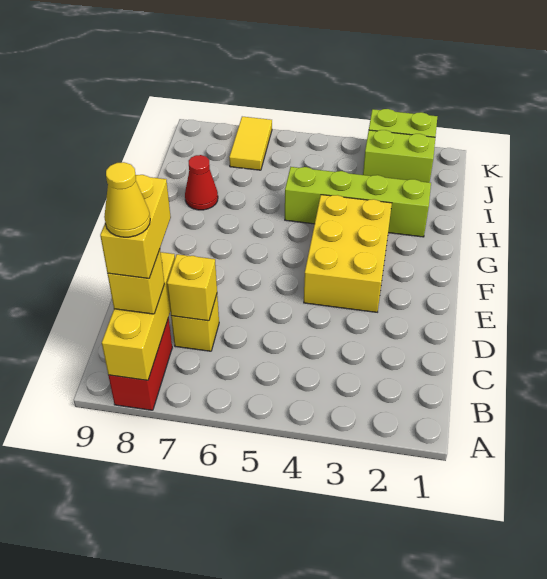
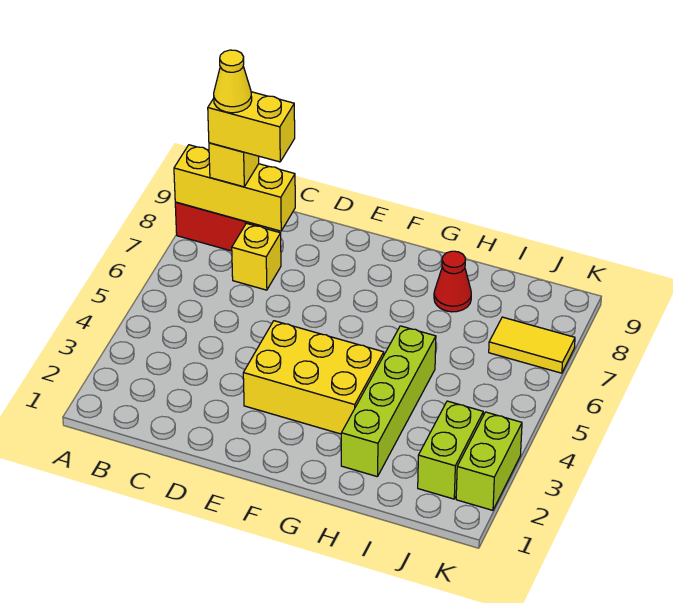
yellow brick C7 level 2 -> none

